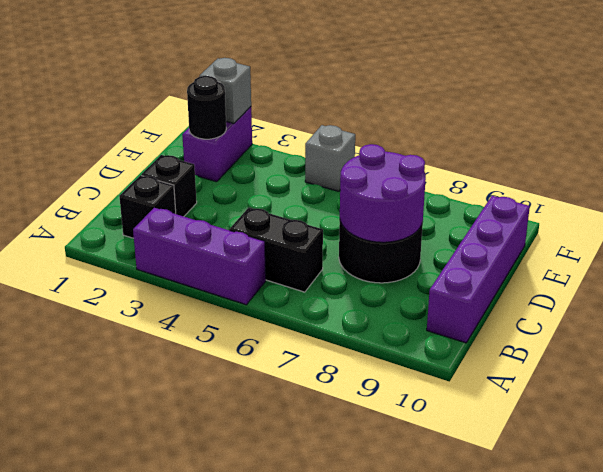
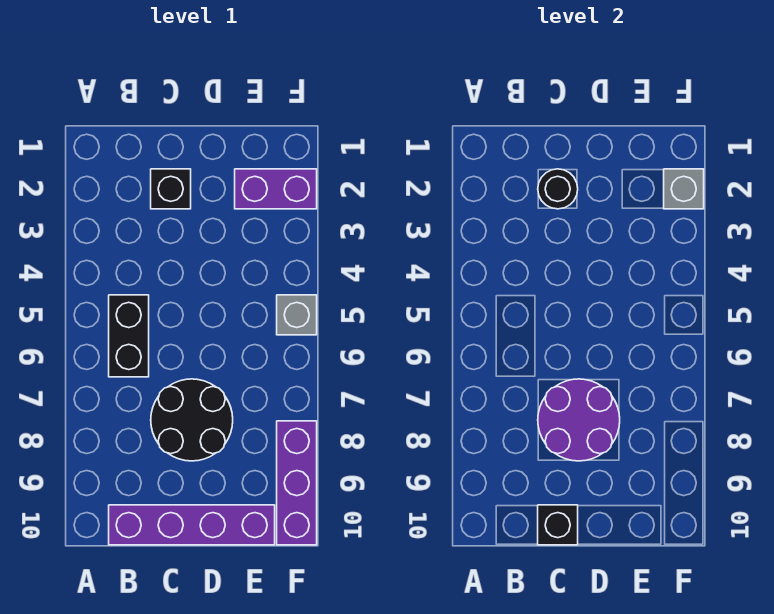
purple brick A3:A5 level 1 -> purple brick F8:F10 level 1
black brick B2 level 1 -> black brick C10 level 2
black round brick E2 level 2 -> black round brick C2 level 2

